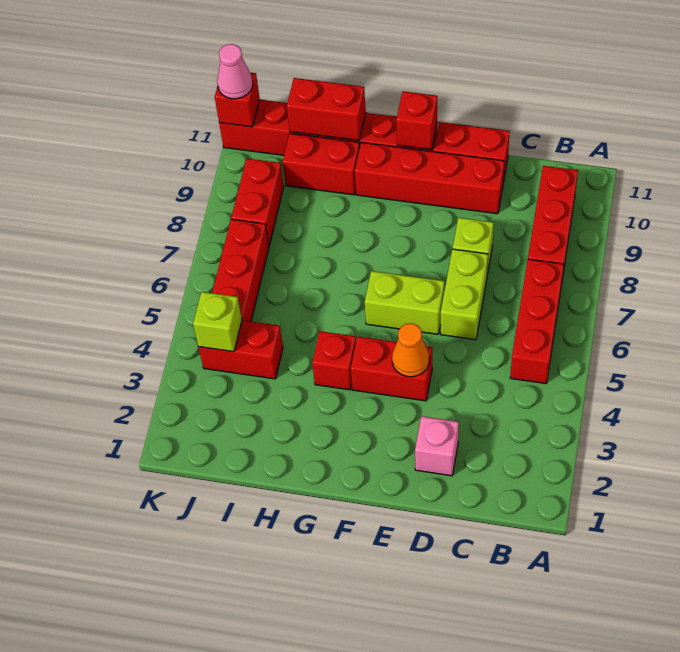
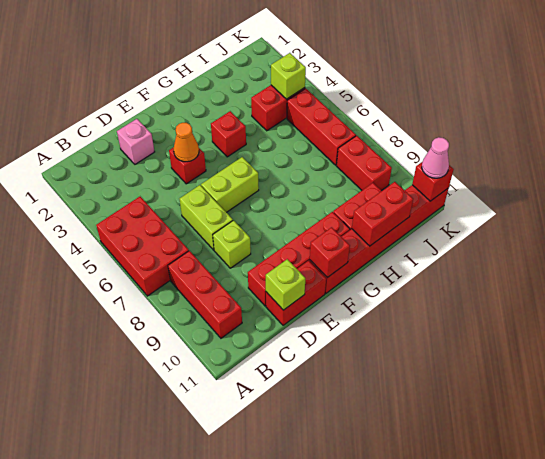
red brick B5:B7 level 1 -> red brick A5:B7 level 1
none -> lime brick D11 level 2
red brick E4:F4 level 1 -> red brick E4 level 1

